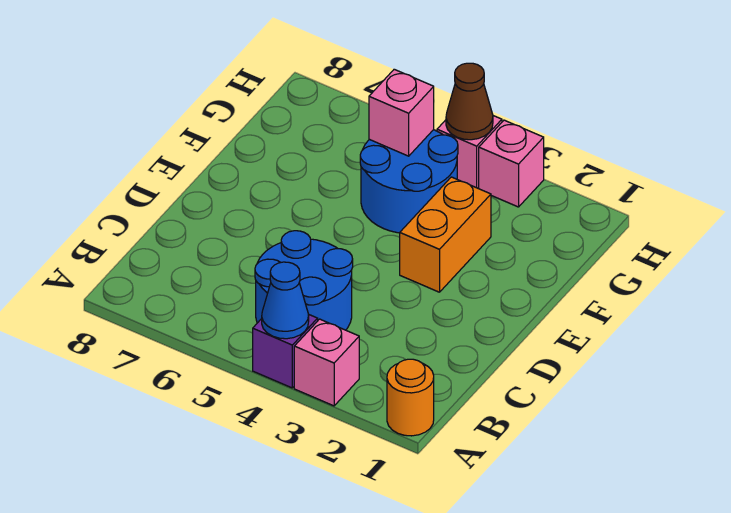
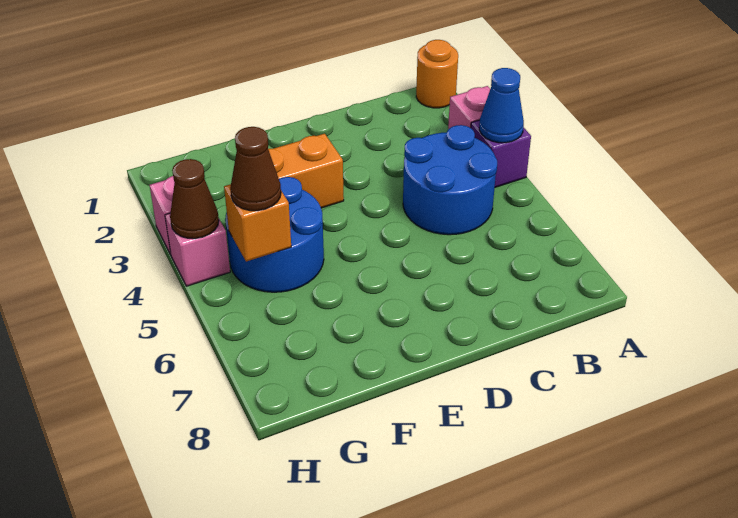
pink brick G5 level 2 -> orange brick G5 level 2
none -> brown cone G5 level 3

